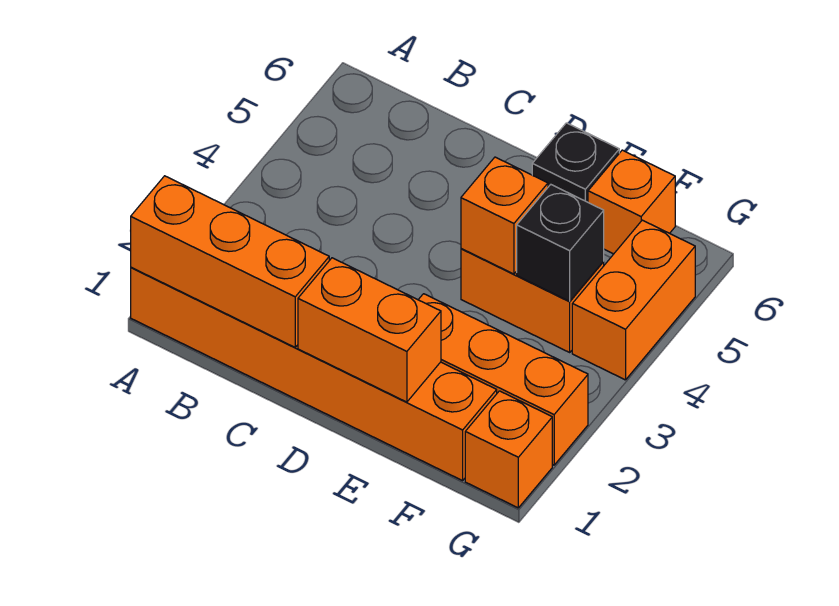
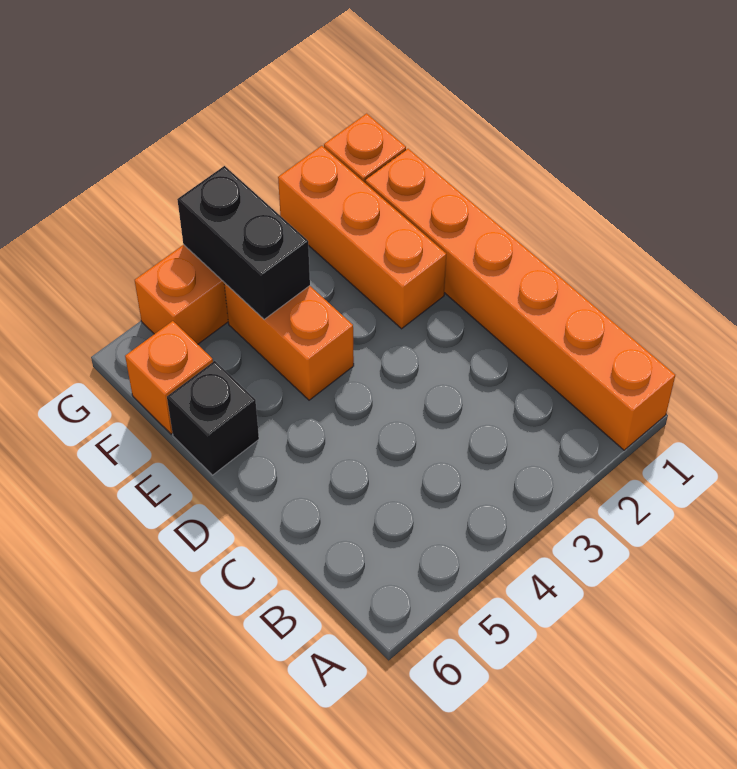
orange brick A1:C1 level 2 -> none
orange brick D1:E1 level 2 -> none
orange brick E4 level 2 -> none
black brick F4 level 2 -> black brick F4:G4 level 2

